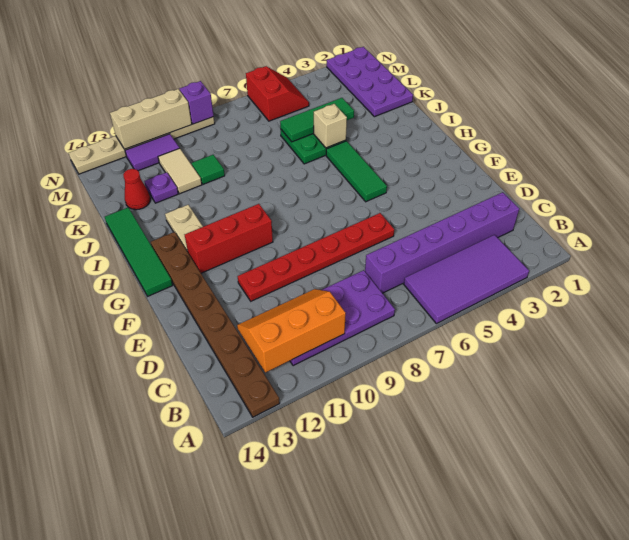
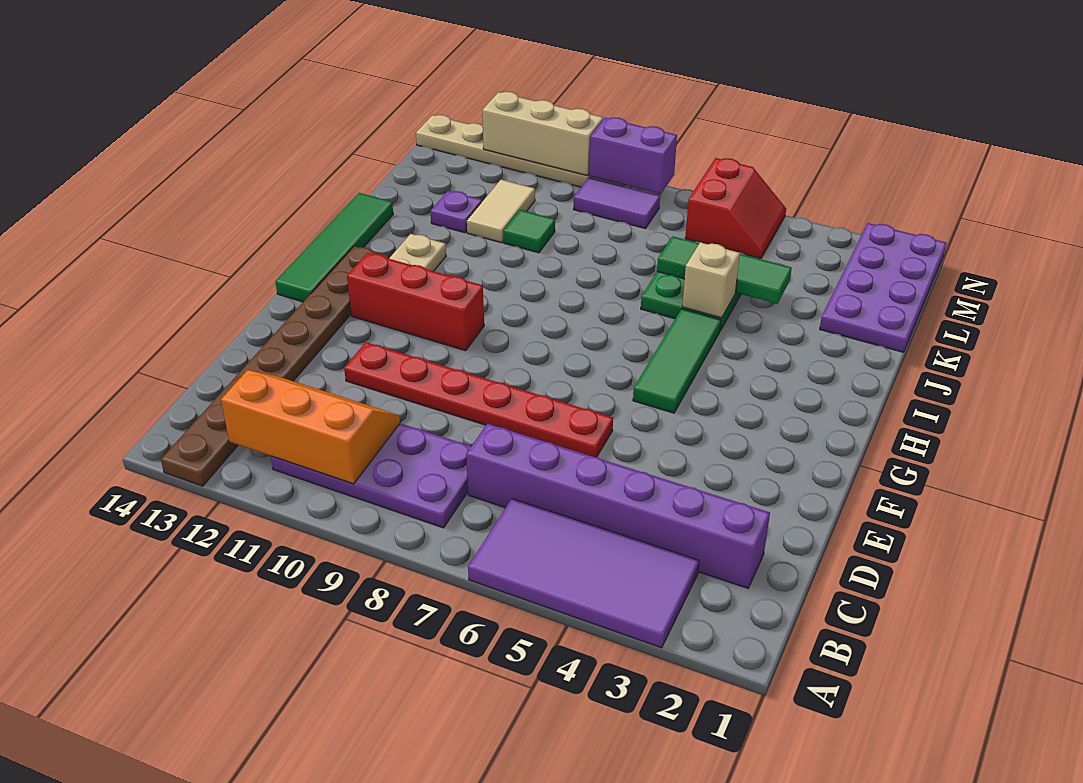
red cone K13 level 1 -> none
purple tile M11:M12 level 1 -> purple tile M8:M9 level 1
purple brick N9 level 2 -> purple brick N8:N9 level 2

